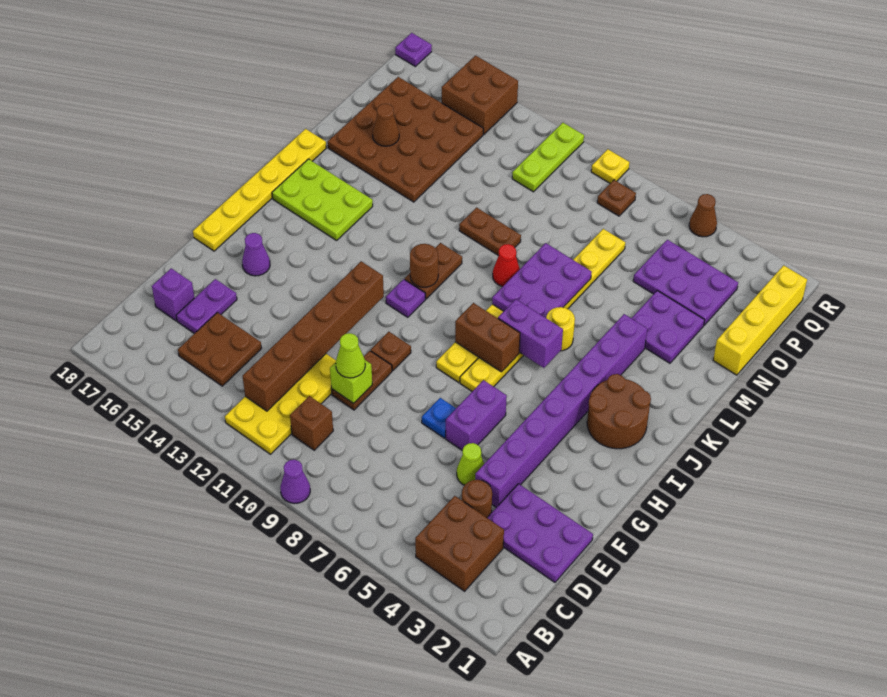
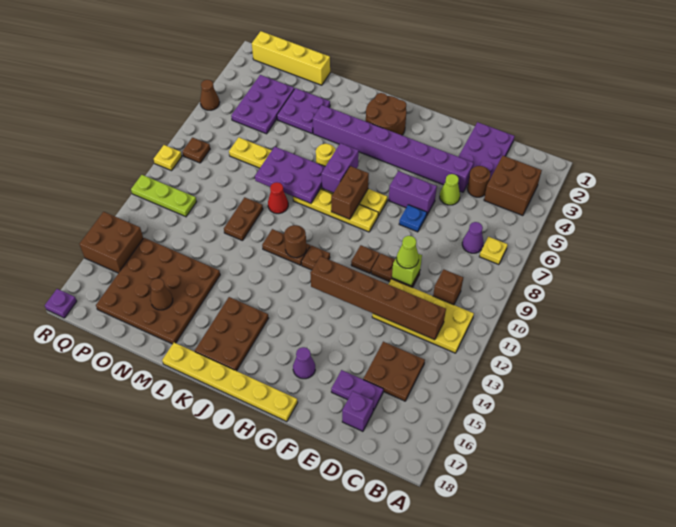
purple cone A9 level 1 -> purple cone C7 level 1
none -> yellow plate B7 level 1
purple plate I11 level 1 -> brown plate I11 level 1
lime plate J15:K17 level 1 -> brown plate J15:K17 level 1

